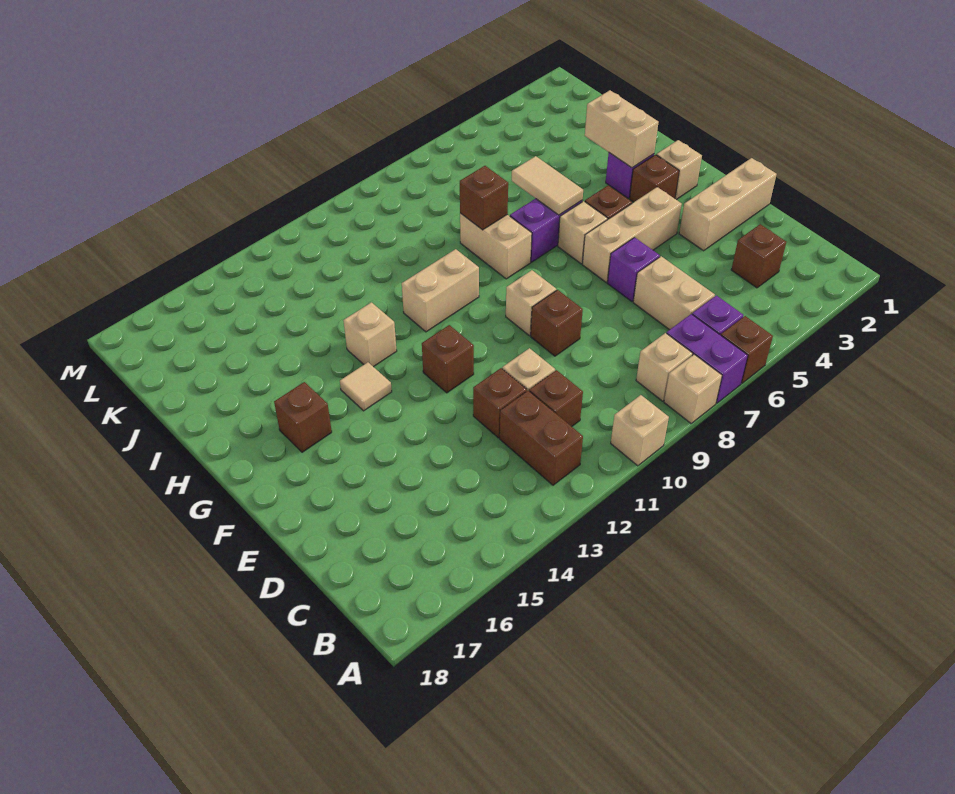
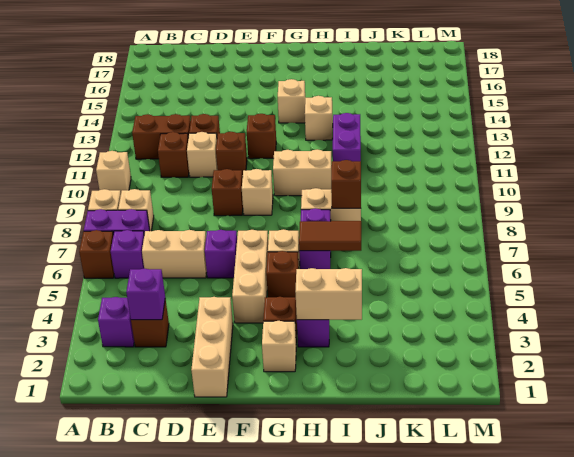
none -> purple brick B3 level 1
none -> purple brick C3 level 2
tan tile G14 level 1 -> tan brick G14 level 1
brown brick G16 level 1 -> brown brick E11 level 1
tan tile H6:I6 level 2 -> brown tile H6:I6 level 2
tan brick H10:H11 level 1 -> tan brick G10:H10 level 1
none -> purple brick I11:I12 level 1

